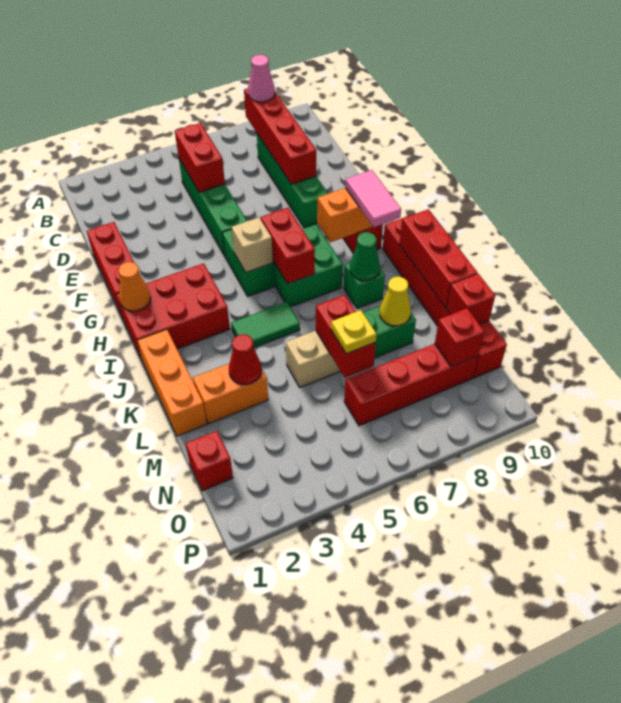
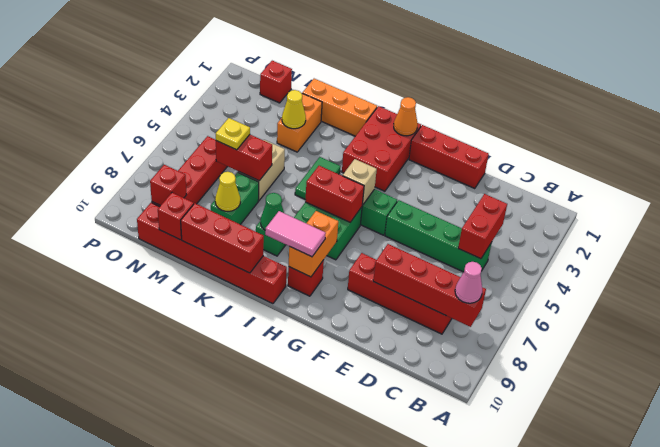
red brick C5:D5 level 2 -> red brick C4:C5 level 2
green brick C8:F8 level 1 -> red brick C8:F8 level 1
red cone L3 level 2 -> yellow cone L3 level 2

